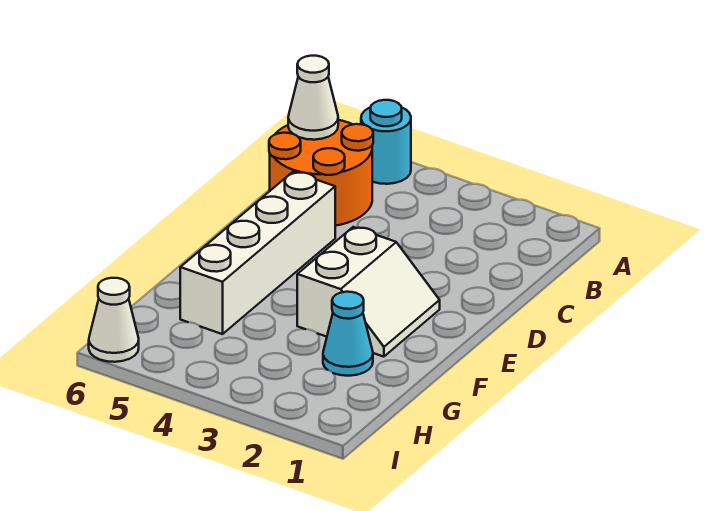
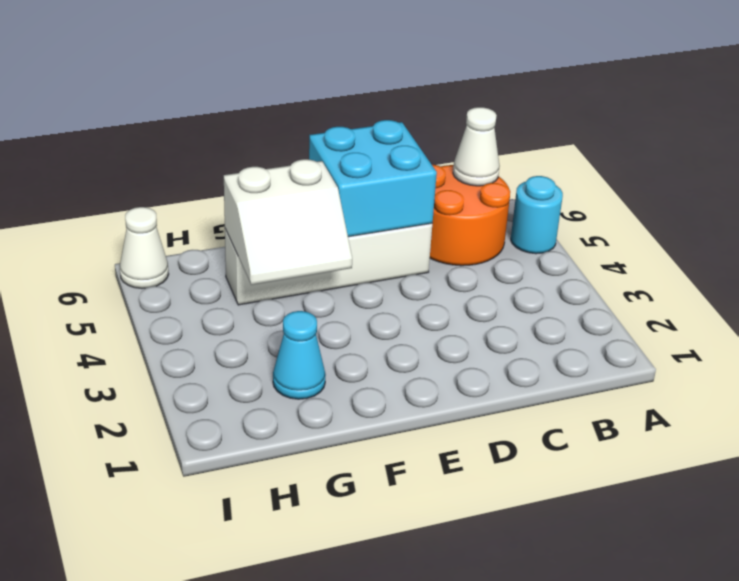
none -> cyan brick D5:E6 level 2
white slope E2:F3 level 1 top 3 -> white slope F4:G5 level 2 top 5

